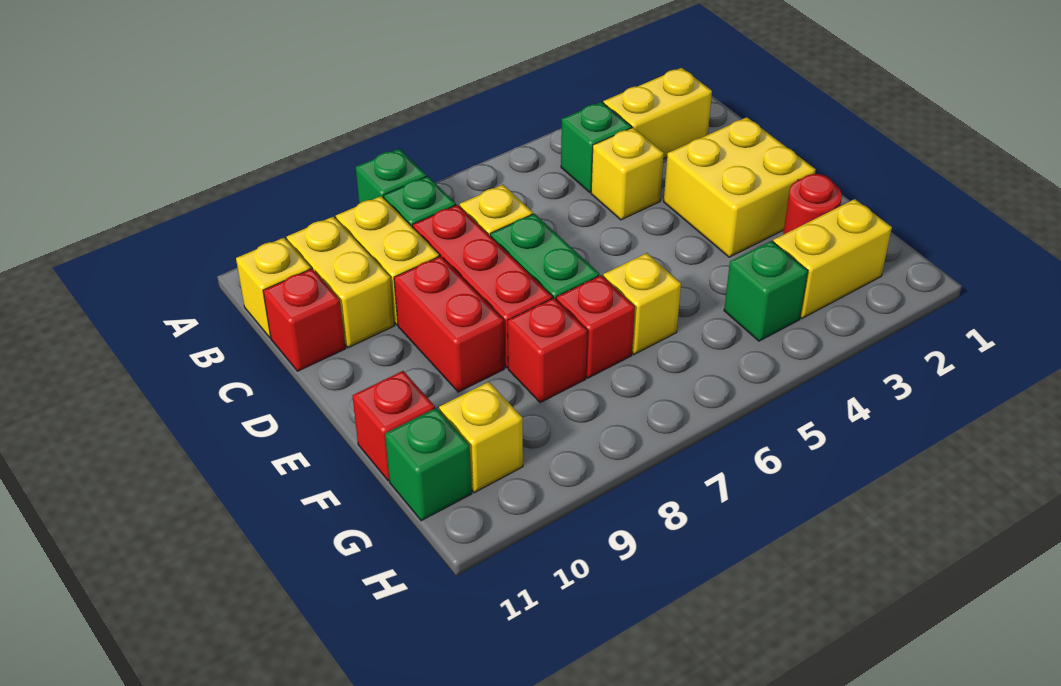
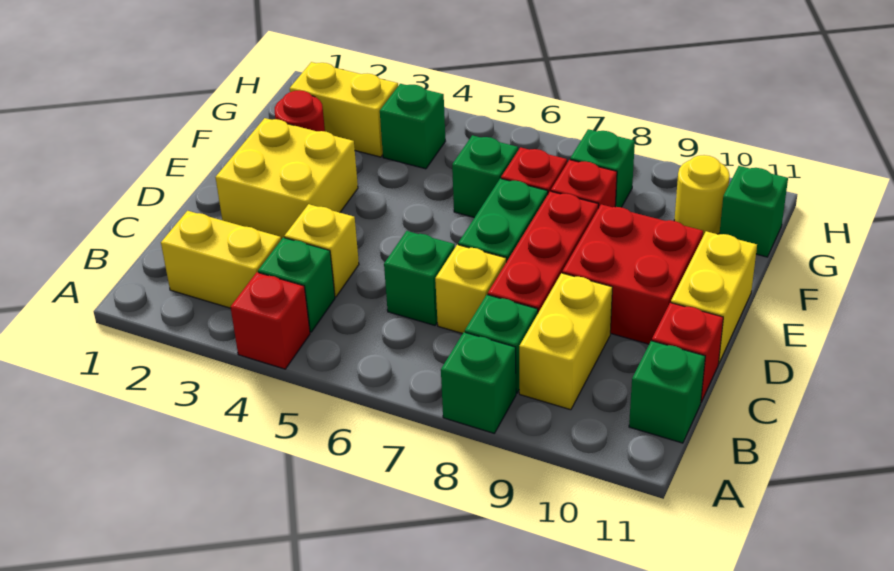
yellow brick B10:C10 level 1 -> yellow brick D11:E11 level 1
yellow brick B11 level 1 -> green brick B11 level 1
none -> green brick C6 level 1
red brick D9:E9 level 1 -> red brick D9:E10 level 1
yellow brick F6 level 1 -> green brick F6 level 1
red brick F11 level 1 -> red brick A4 level 1
none -> green brick G8 level 1
yellow brick G10 level 1 -> yellow round brick G10 level 1

